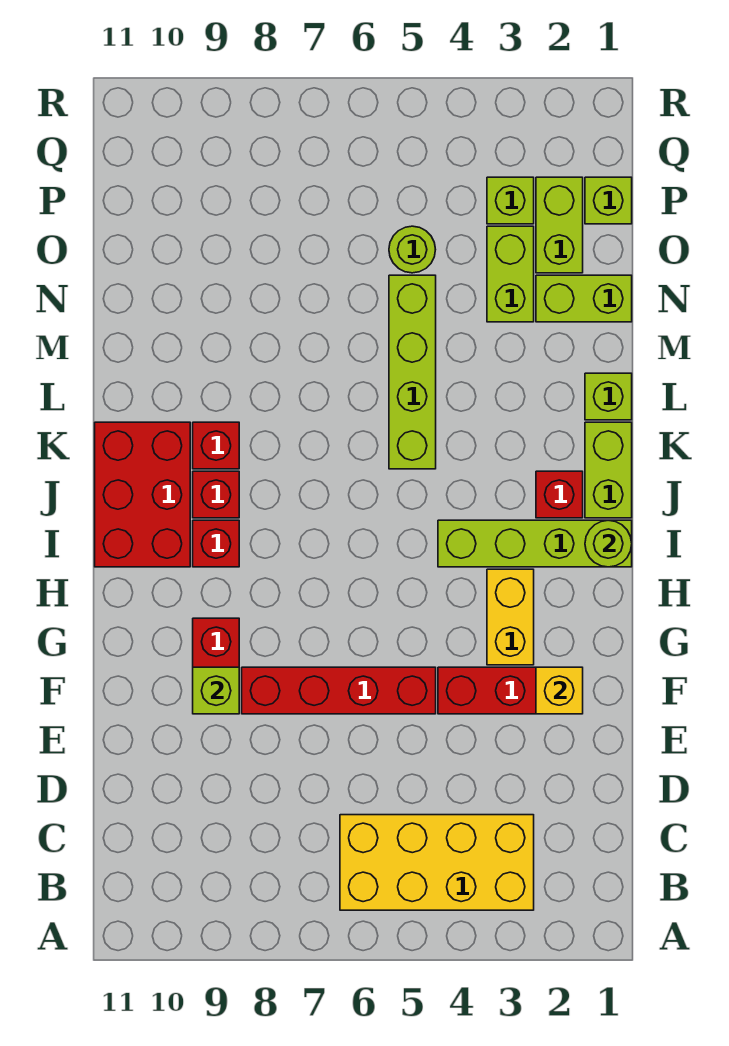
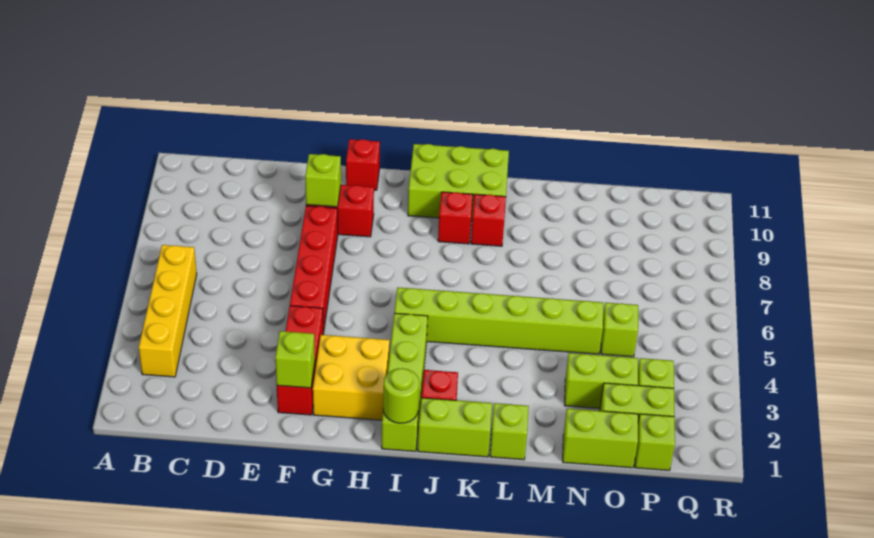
yellow brick B3:C6 level 1 -> yellow brick B3:B6 level 1
yellow brick F2 level 2 -> lime brick F2 level 2
yellow brick G3:H3 level 1 -> yellow brick G2:H3 level 1
red brick I9 level 1 -> red brick G11 level 1
red brick I10:K11 level 1 -> lime brick I10:K11 level 1
lime brick K5:N5 level 1 -> lime brick I5:N5 level 1
lime brick N1:N2 level 1 -> lime brick N1:O1 level 1
lime round brick O5 level 1 -> lime brick O5 level 1

